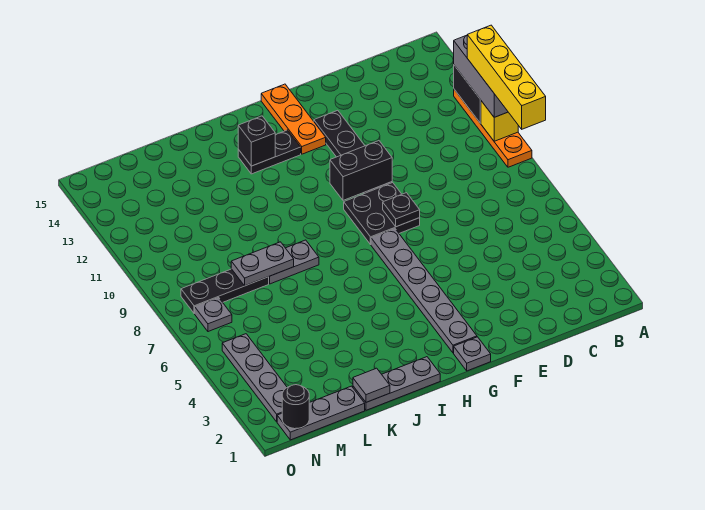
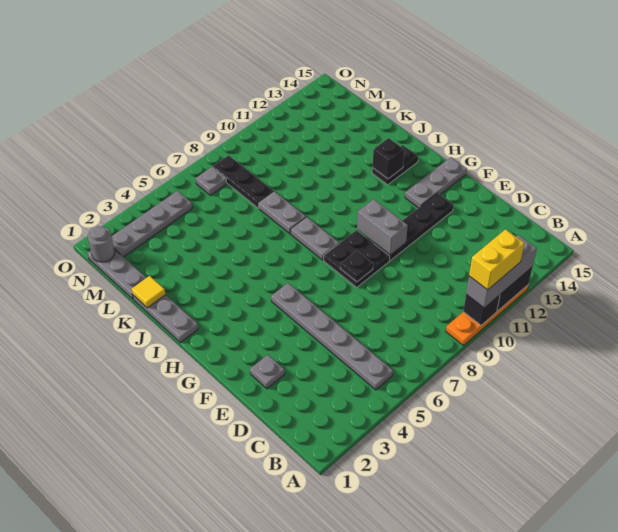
yellow brick A8:A11 level 4 -> yellow brick A10:A11 level 4
yellow brick A10 level 2 -> black brick A10 level 2
black brick F10:G10 level 2 -> grey brick F10:G10 level 2
grey plate G1 level 1 -> grey plate E2 level 1
grey plate G2:G7 level 1 -> grey plate B5:G5 level 1
orange plate G13:G15 level 1 -> grey plate G13:G15 level 1
black plate H13:I13 level 1 -> black plate I13:I14 level 1
grey tile K1 level 2 -> yellow tile K1 level 2
grey plate K8:L8 level 2 -> grey plate H8:I8 level 1
black round brick N1 level 2 -> grey round brick N1 level 2

